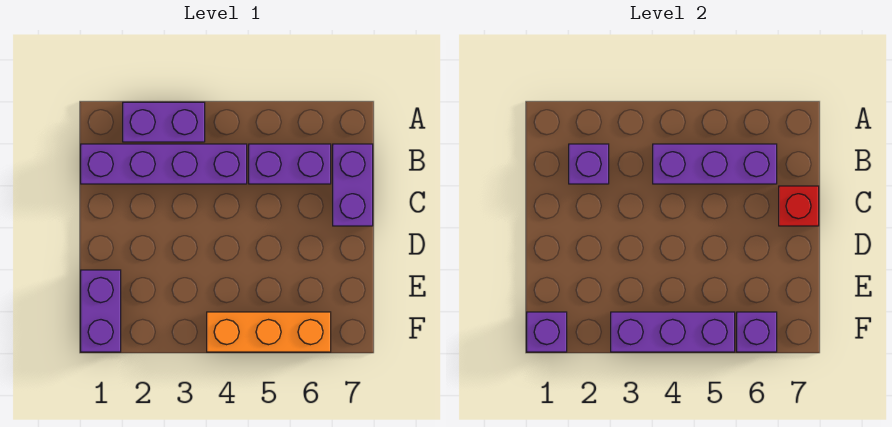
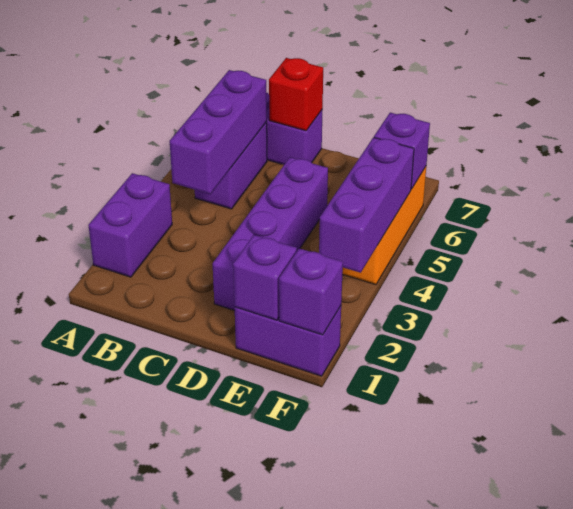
purple brick B1:B4 level 1 -> purple brick D2:D5 level 1
purple brick B2 level 2 -> purple brick E1 level 2

